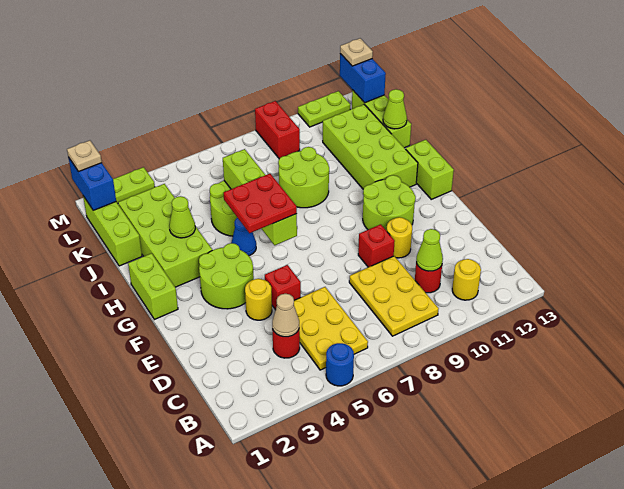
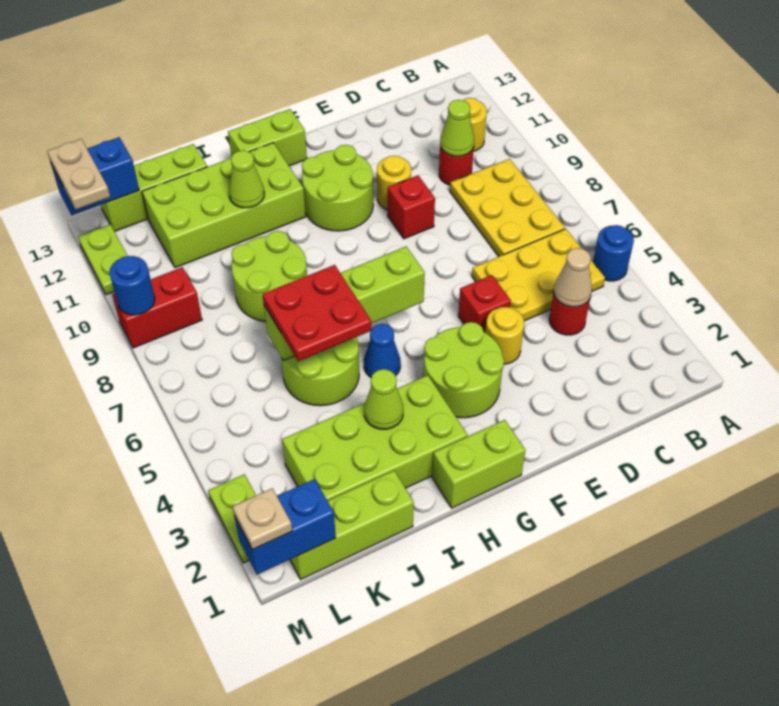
yellow plate B8:D9 level 1 -> yellow plate B7:C9 level 1
red plate G5:H6 level 3 -> red plate I5:J6 level 3
lime cone J13 level 2 -> lime cone I11 level 2
none -> blue round brick M9 level 2
tan plate M13 level 3 -> tan plate M12:M13 level 3

